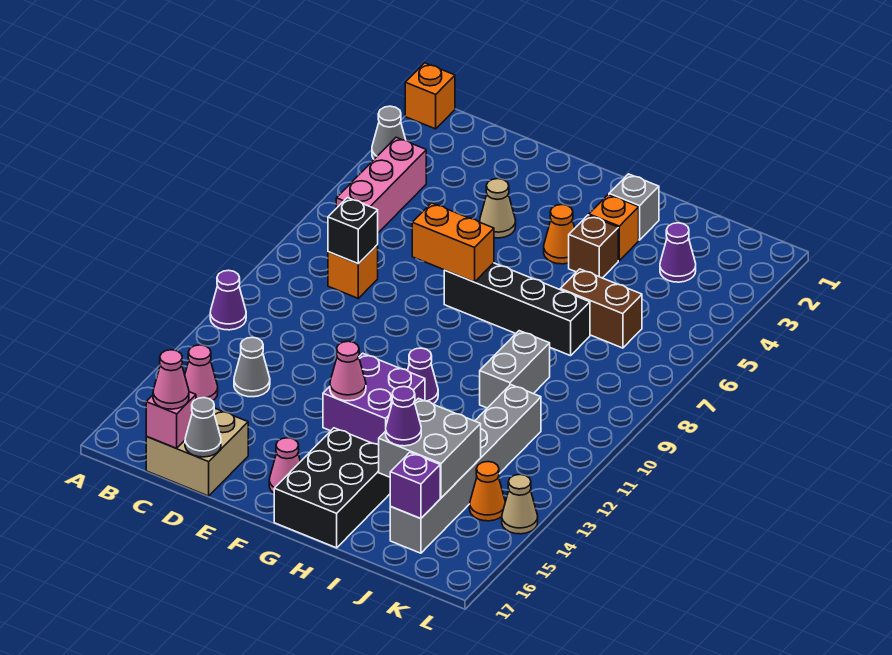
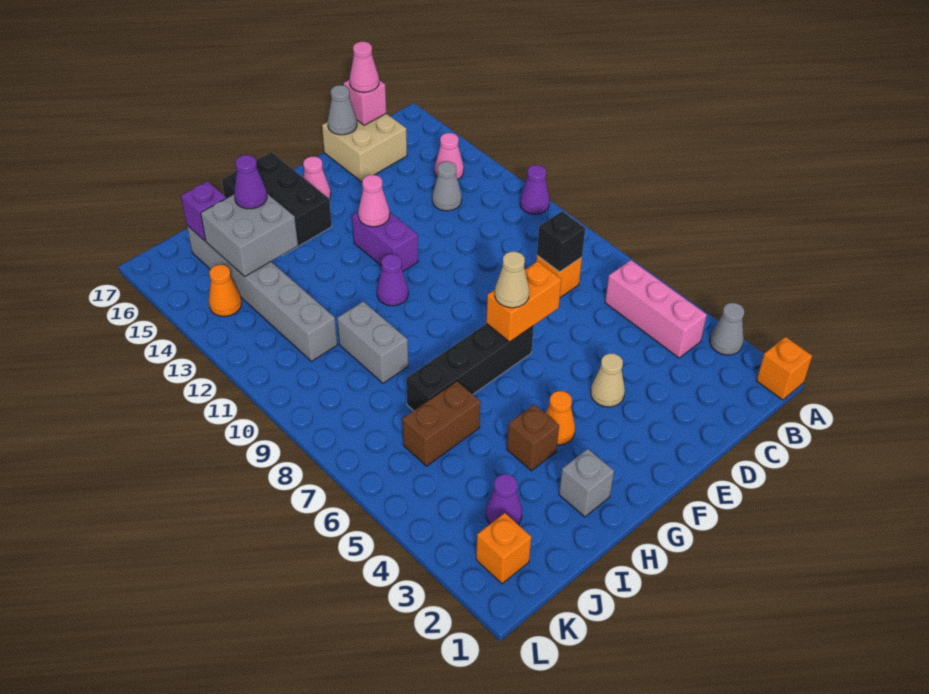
purple brick F12:G13 level 1 -> purple brick F12:F13 level 1
orange brick H3 level 1 -> orange brick K2 level 1
tan cone L14 level 1 -> tan cone F7 level 3

